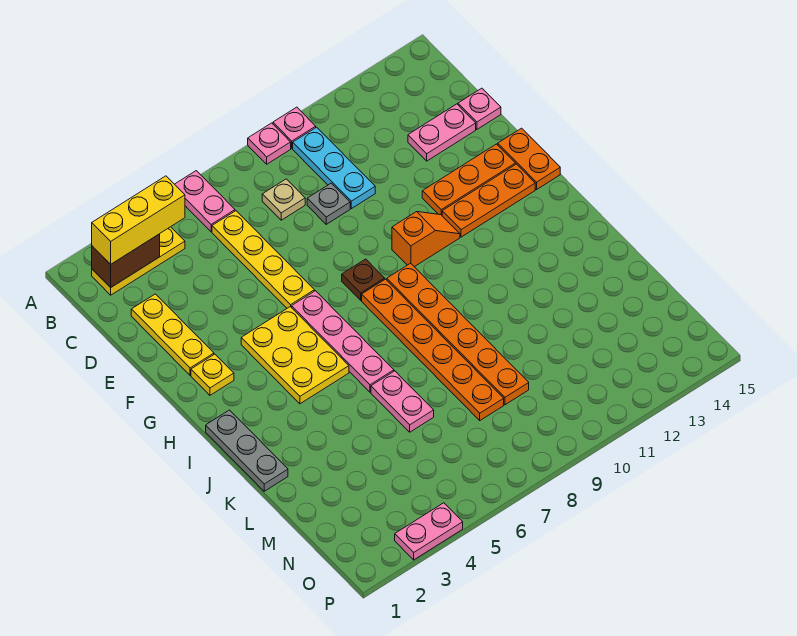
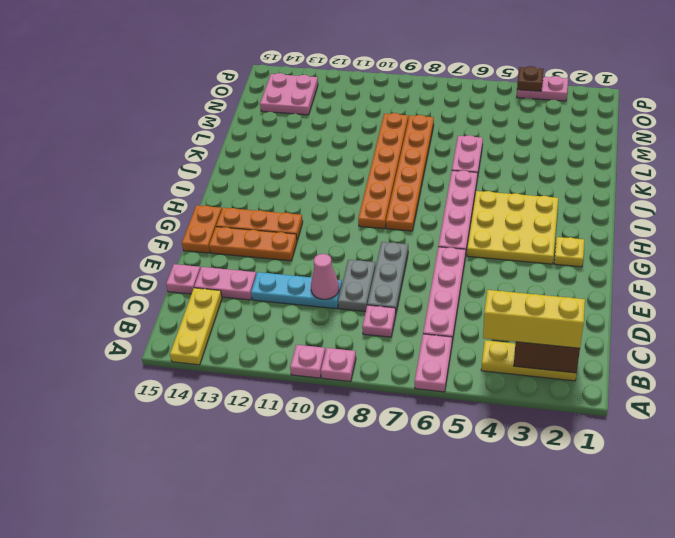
cyan plate B10:D10 level 1 -> cyan plate D10:D12 level 1
yellow plate C6:F6 level 1 -> pink plate C6:F6 level 1
tan plate C8 level 1 -> pink plate C8 level 1
yellow plate D2:F2 level 1 -> yellow plate A14:C14 level 1
grey plate D9 level 1 -> grey plate D9:E9 level 1
none -> pink cone D10 level 2
yellow plate G4:I5 level 1 -> yellow plate G3:I5 level 1
brown plate G8 level 1 -> brown plate P4 level 2
orange slope G10:G11 level 1 top 10 -> none
grey plate I1:K1 level 1 -> grey plate D8:F8 level 1
none -> pink plate N13:O14 level 1

